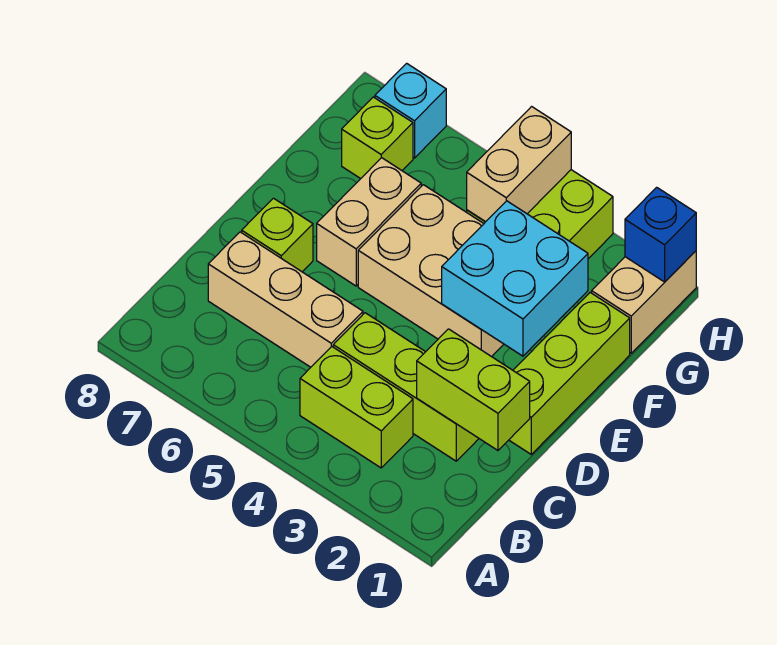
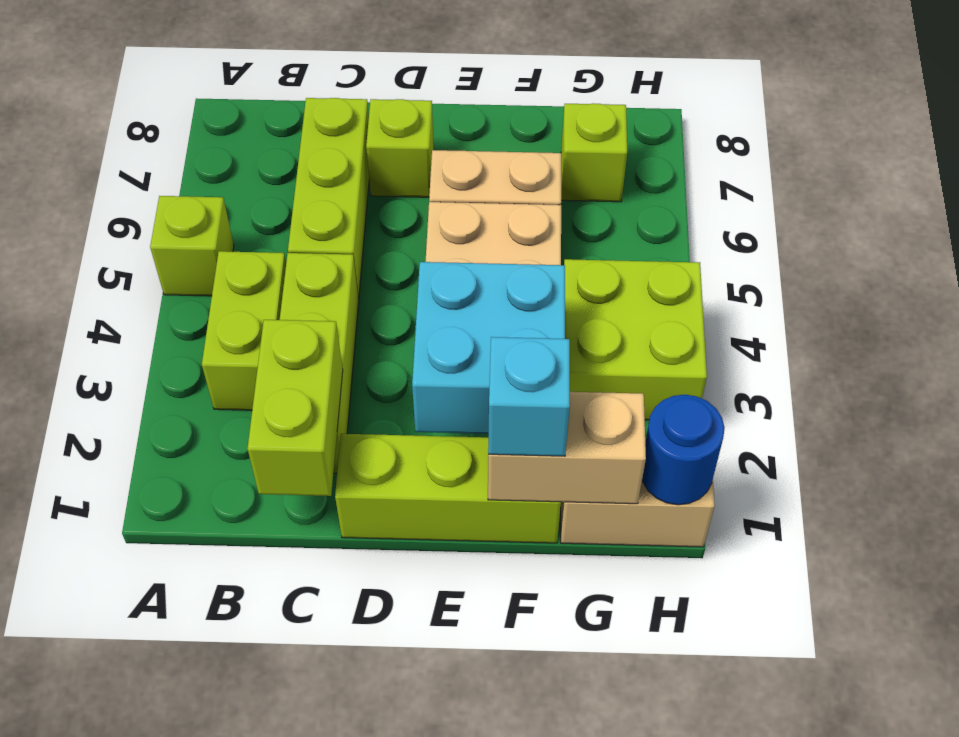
none -> lime brick A5 level 1
tan brick C5:C7 level 1 -> lime brick C5:C7 level 1
tan brick G4:H4 level 2 -> tan brick F1:G1 level 2
blue brick H1 level 2 -> blue round brick H1 level 2
cyan brick H7 level 1 -> cyan brick F1 level 3

